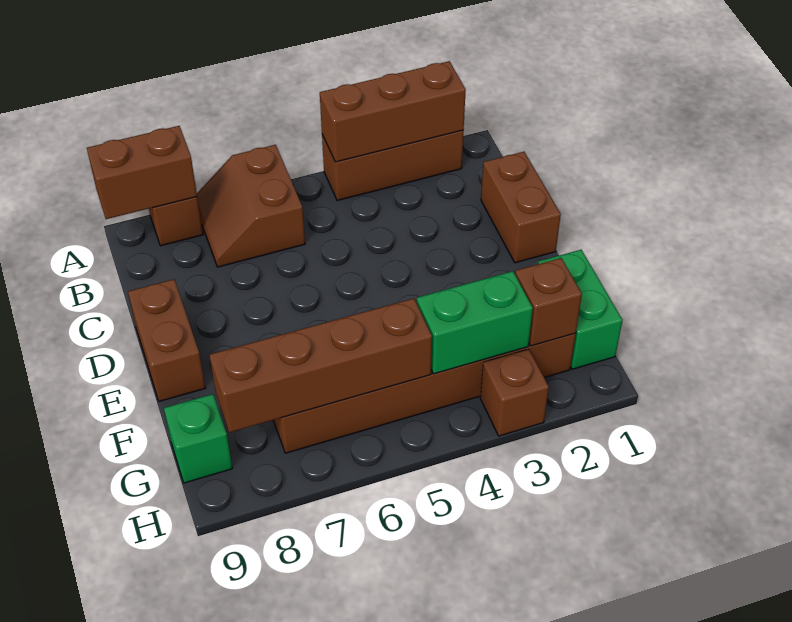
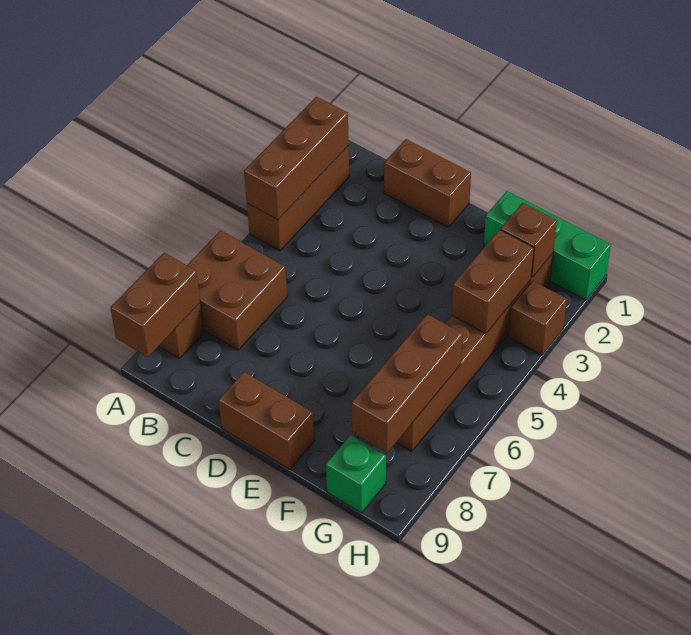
brown slope A6:B7 level 1 top 6 -> brown brick A6:B7 level 1
green brick F1:G1 level 1 -> green brick F1:H1 level 1
green brick G3:G4 level 2 -> brown brick G3:G4 level 2
brown brick G5:G8 level 2 -> brown brick G6:G8 level 2

